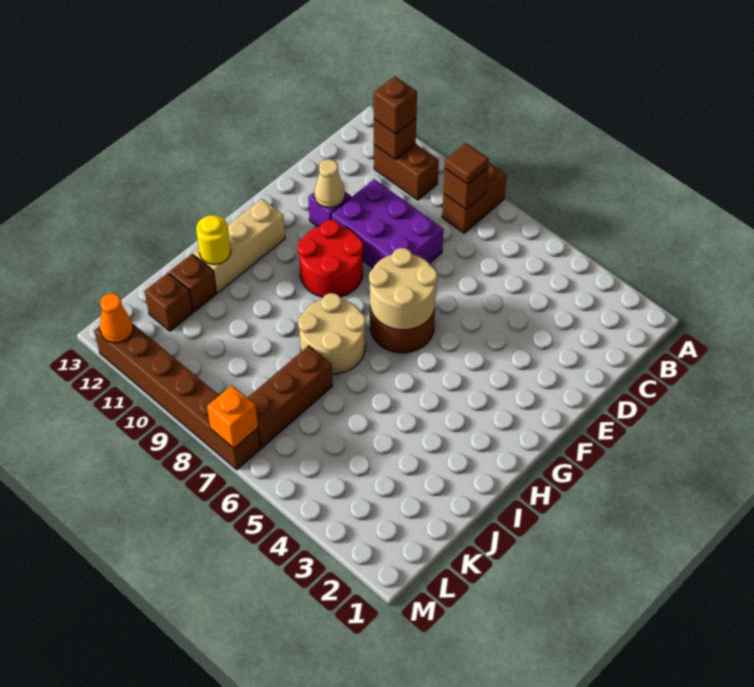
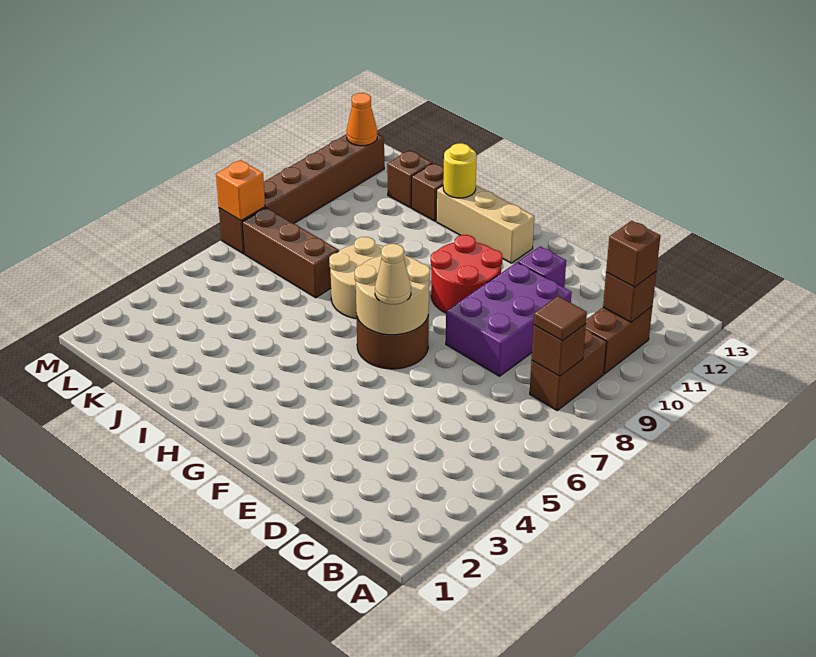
brown brick A8:B8 level 1 -> brown brick B8:B9 level 1
tan cone E11 level 2 -> tan cone F6 level 3

